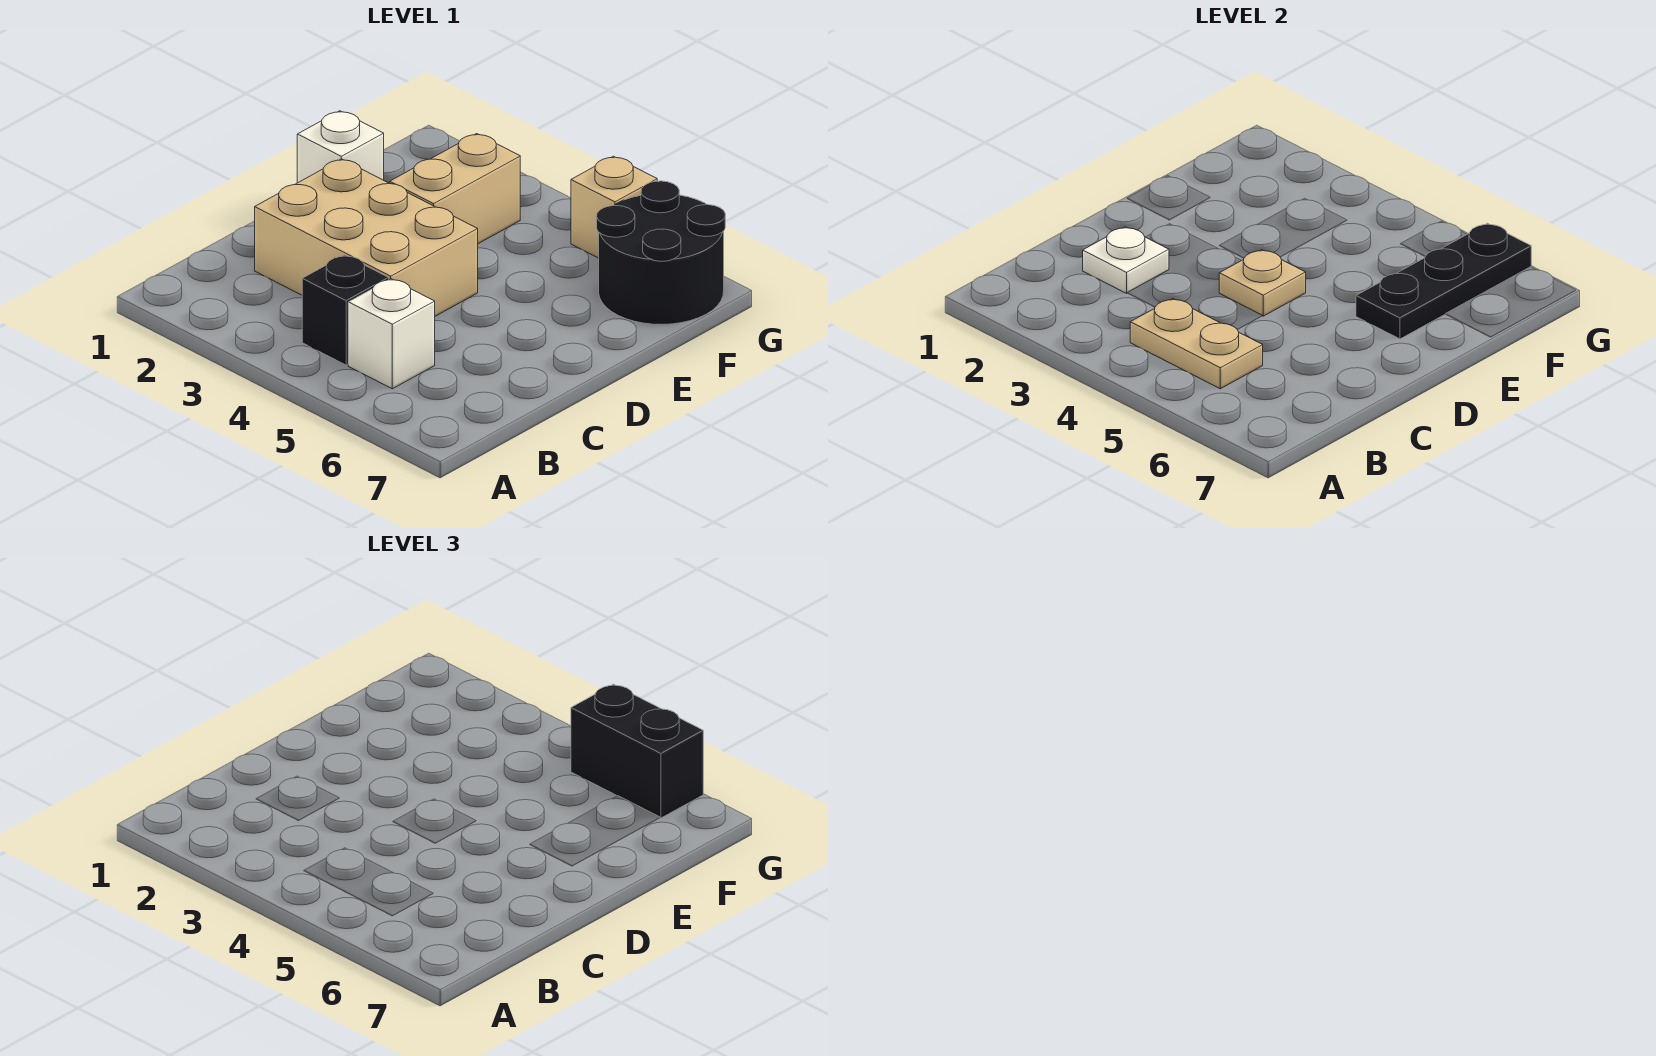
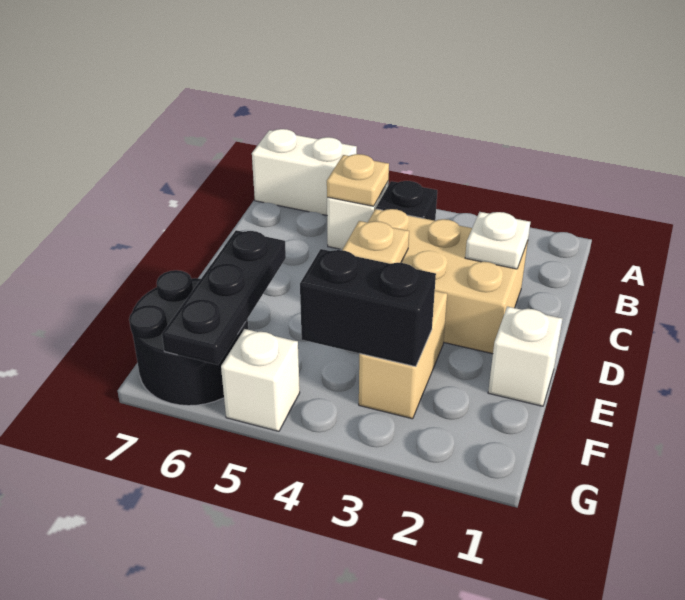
none -> white brick A6:A7 level 1
tan plate B4:B5 level 2 -> tan plate B5 level 2
tan brick G5 level 1 -> white brick G5 level 1
black brick G5:G6 level 3 -> black brick F3:F4 level 2

